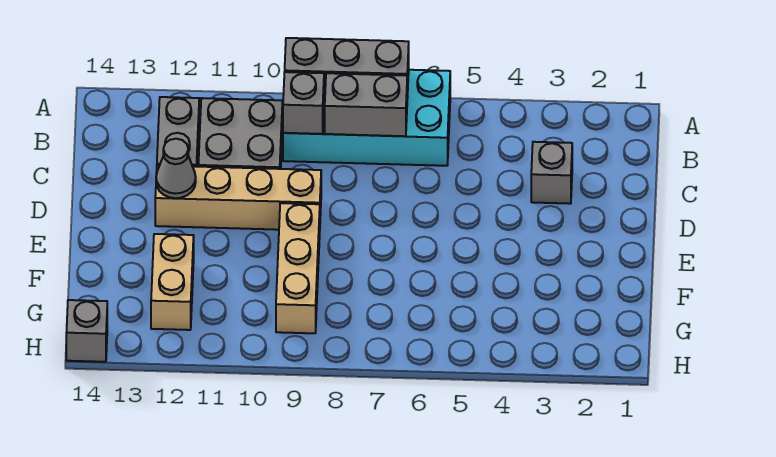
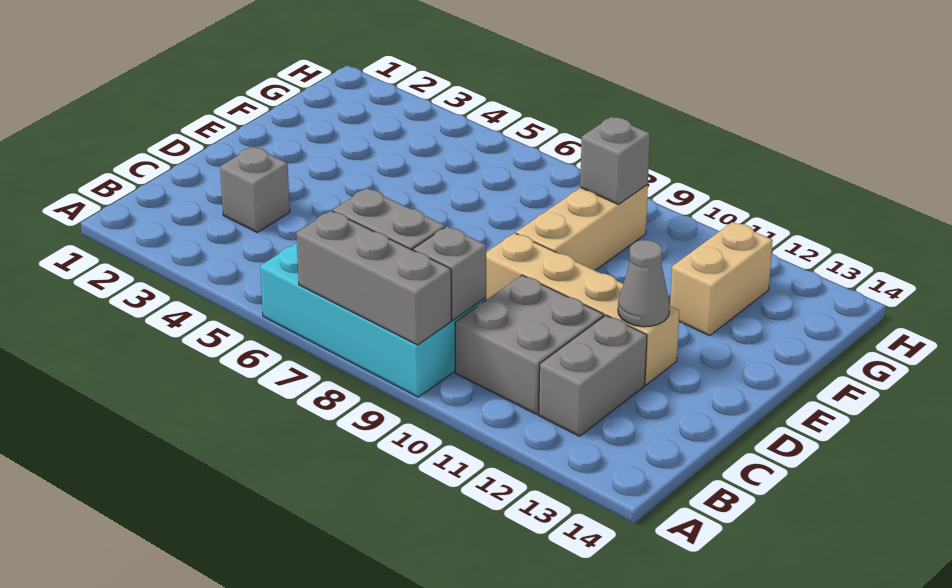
grey brick H14 level 1 -> grey brick G9 level 2

